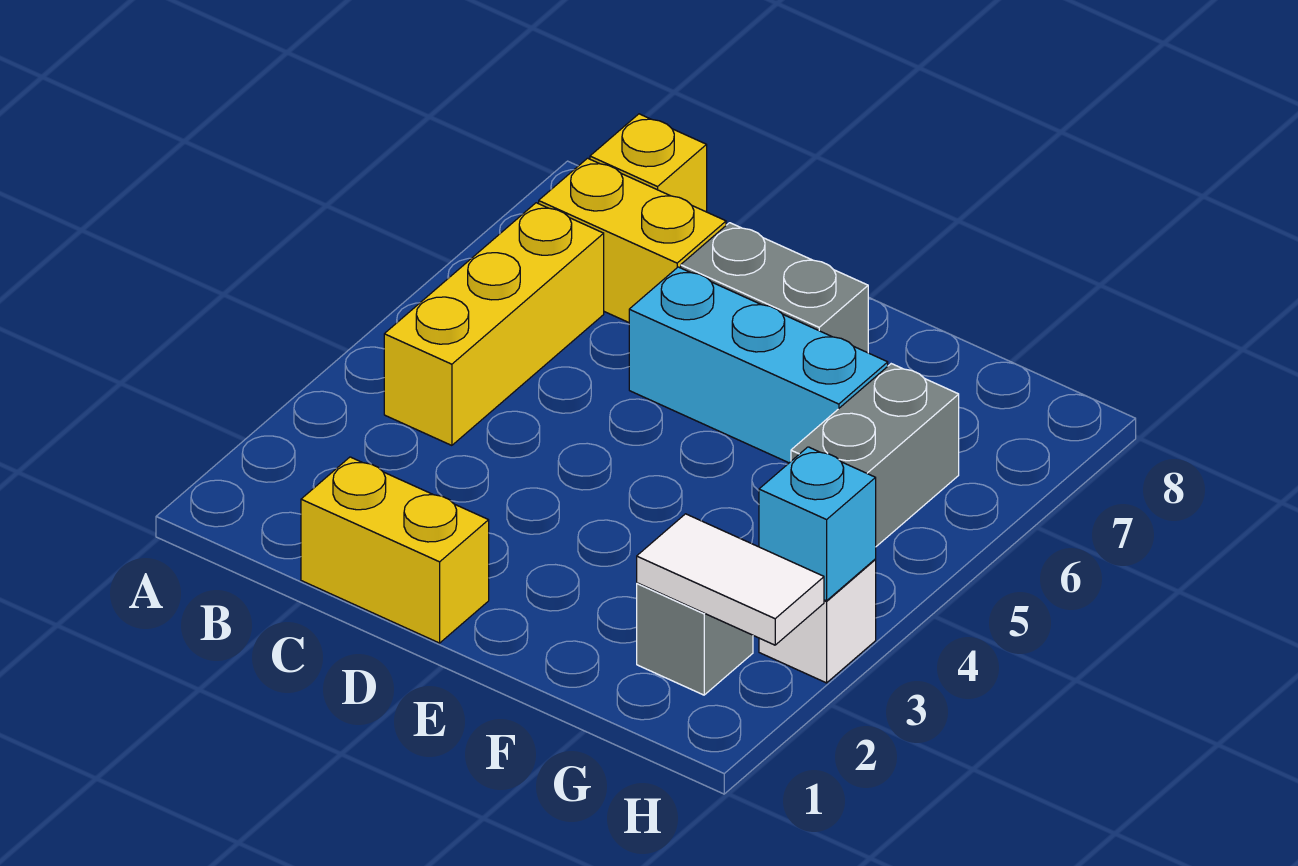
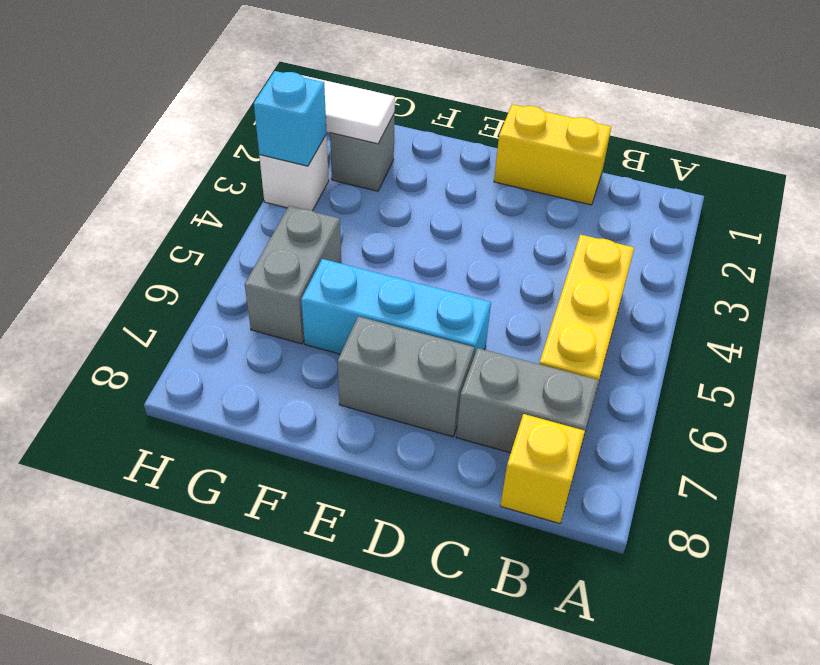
yellow brick B7:C7 level 1 -> grey brick B7:C7 level 1

